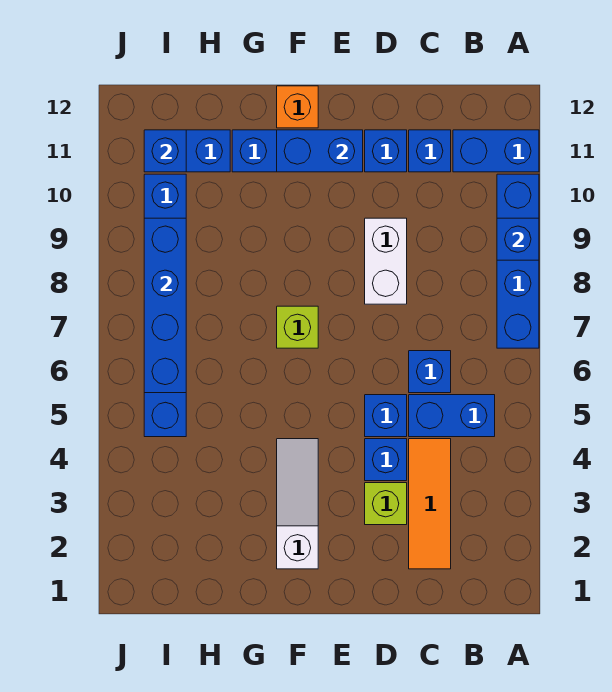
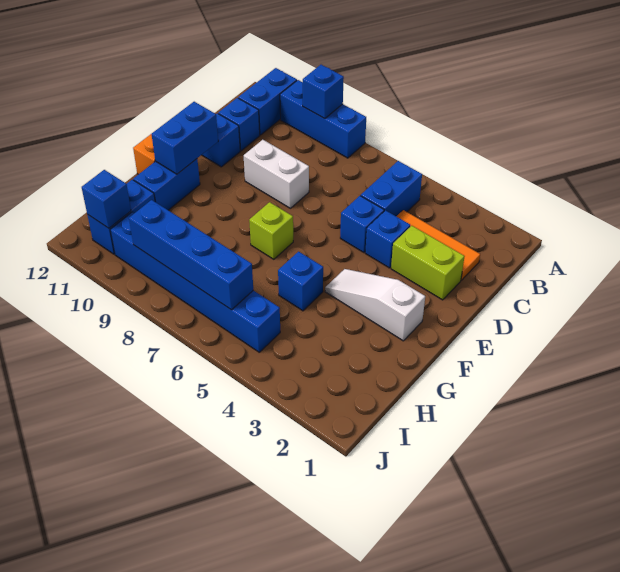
blue brick A7:A10 level 1 -> blue brick A8:A10 level 1
blue brick C6 level 1 -> blue brick G5 level 1
lime brick D3 level 1 -> lime brick D2:D3 level 1

